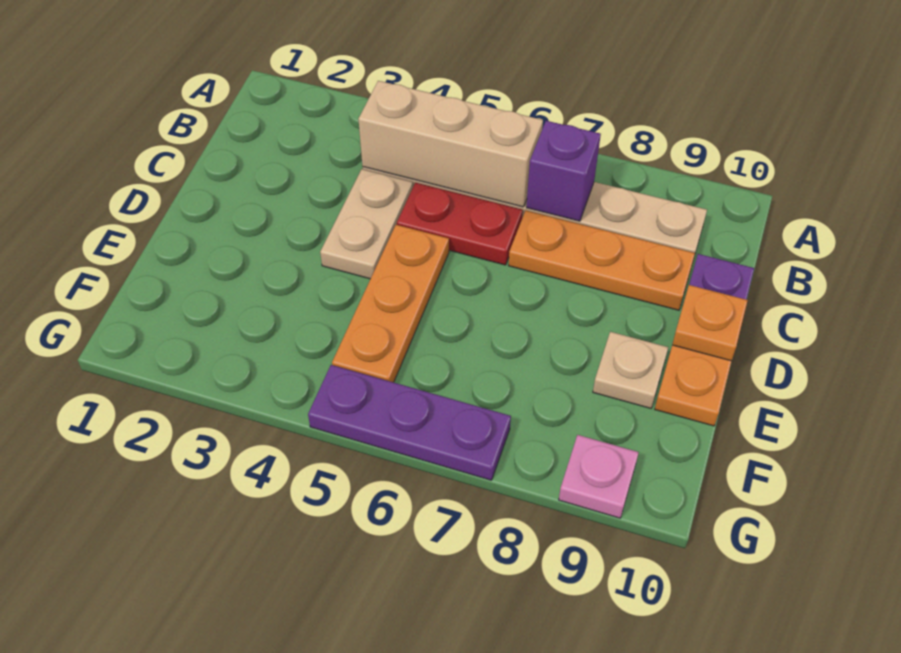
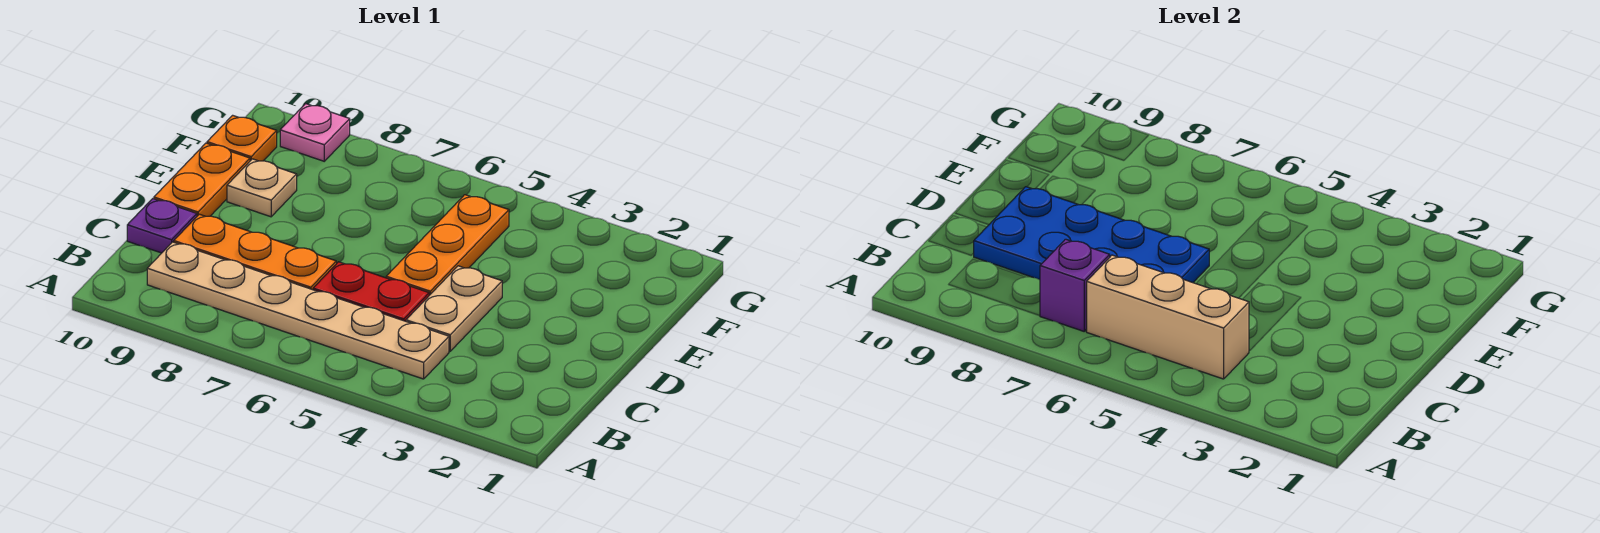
none -> blue plate C6:D9 level 2
orange plate D10 level 2 -> orange plate F10 level 1
purple plate G5:G7 level 1 -> none

